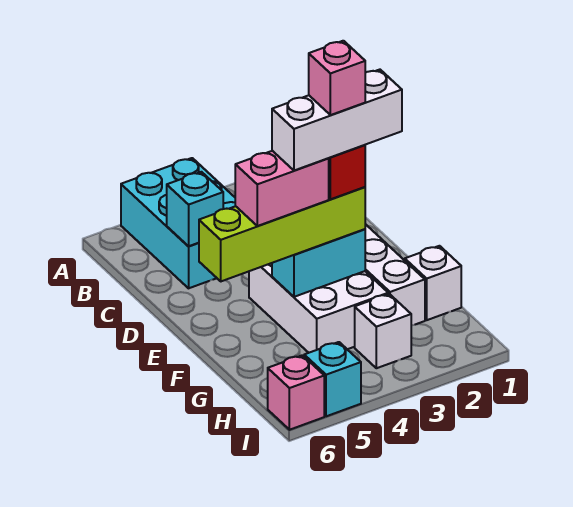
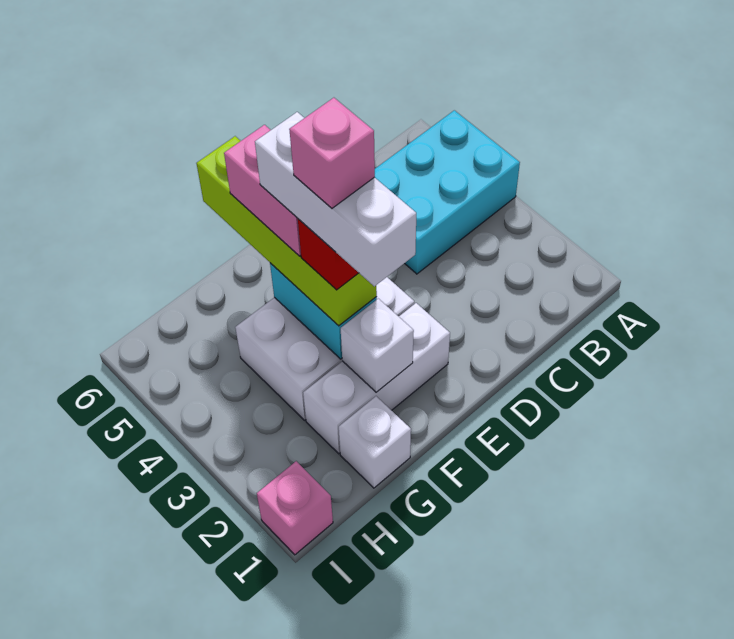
cyan brick C5 level 2 -> none
white brick H3 level 1 -> white brick F2 level 2
cyan brick I5 level 1 -> none
pink brick I6 level 1 -> pink brick I1 level 1

